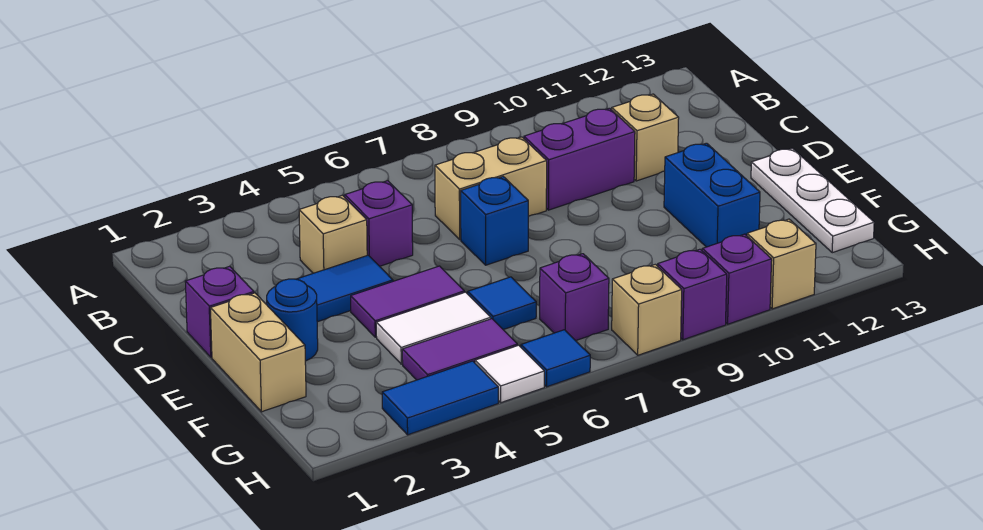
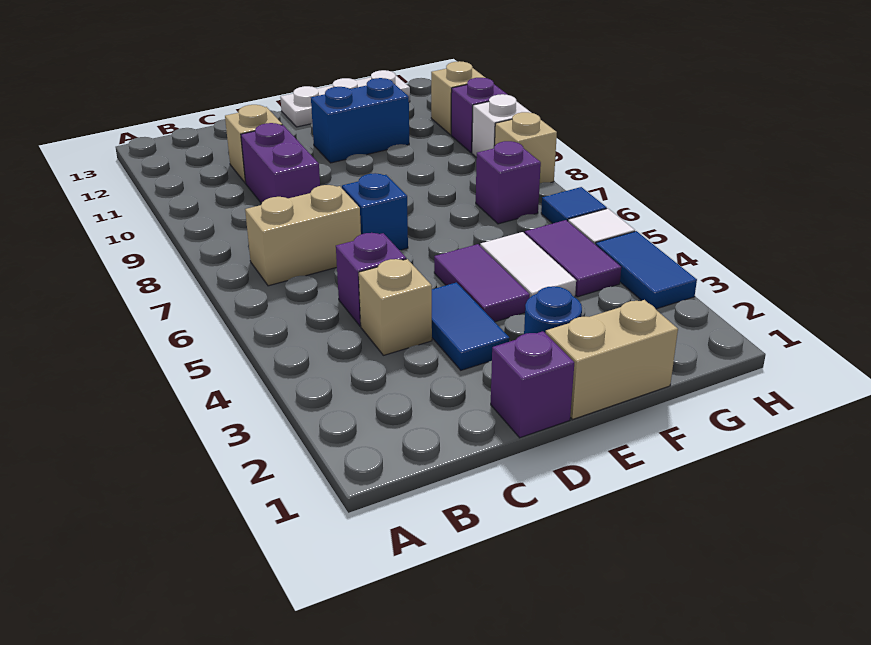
tan brick C7:C8 level 1 -> tan brick B7:C7 level 1
blue tile F6 level 1 -> none
purple brick H9 level 1 -> white brick H9 level 1

